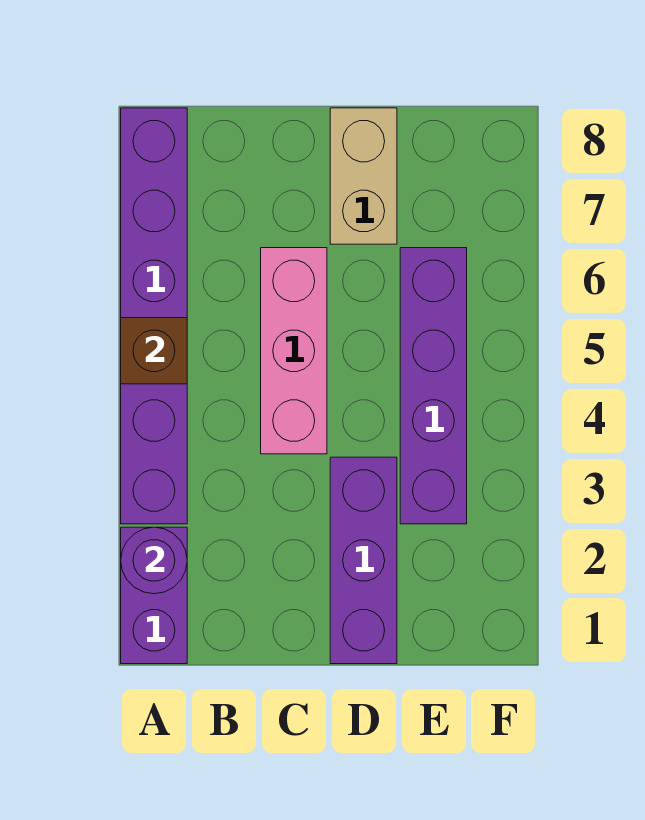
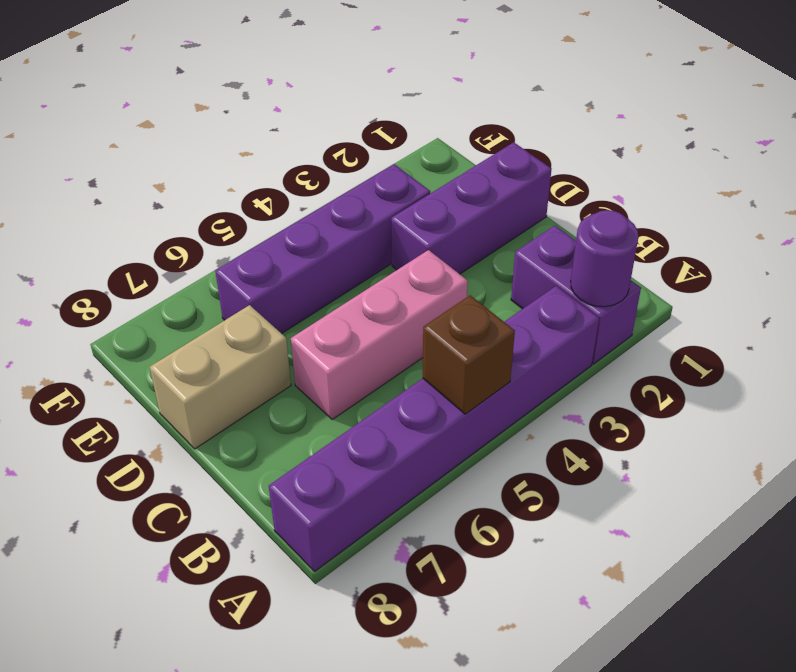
purple brick A1:A2 level 1 -> purple brick A2:B2 level 1

